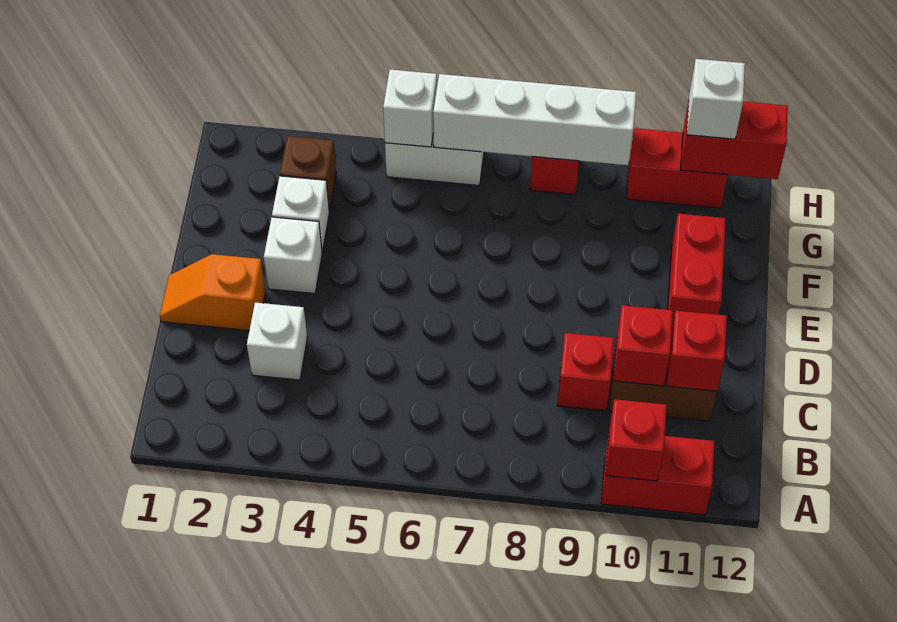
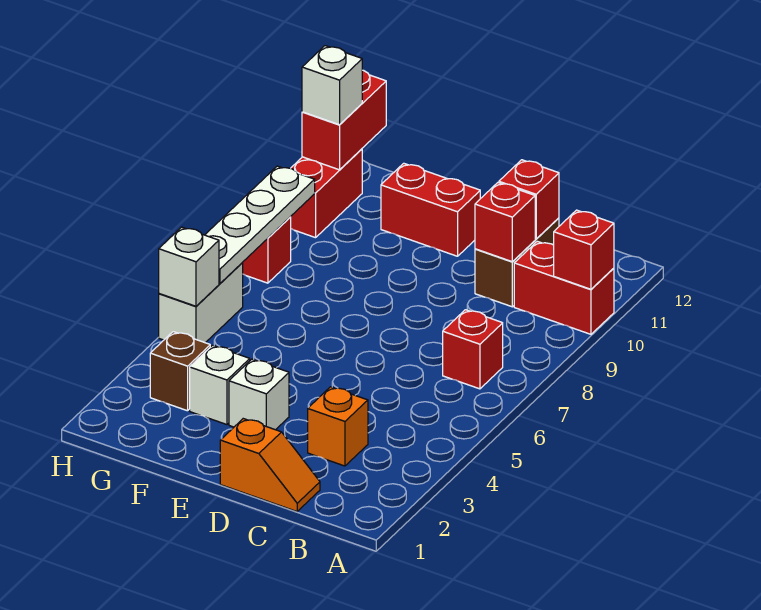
red brick A10:A11 level 1 -> red brick A10:B10 level 1
white brick C3 level 1 -> orange brick C3 level 1
red brick C9 level 1 -> red brick B7 level 1
orange slope D1:D2 level 1 top 2 -> orange slope C1:D1 level 1 top D
white brick H6:H9 level 2 -> white plate H6:H9 level 2

